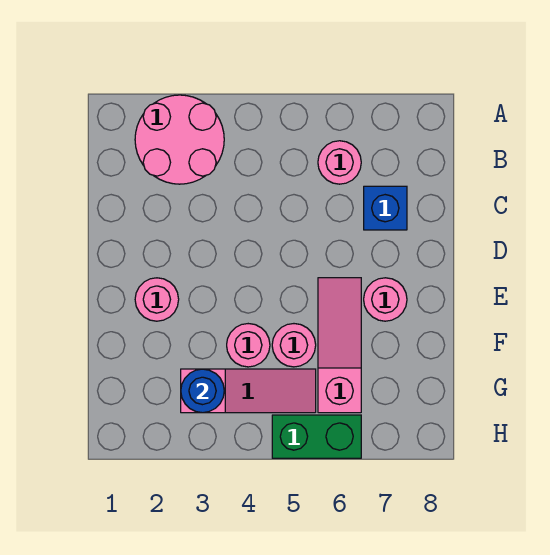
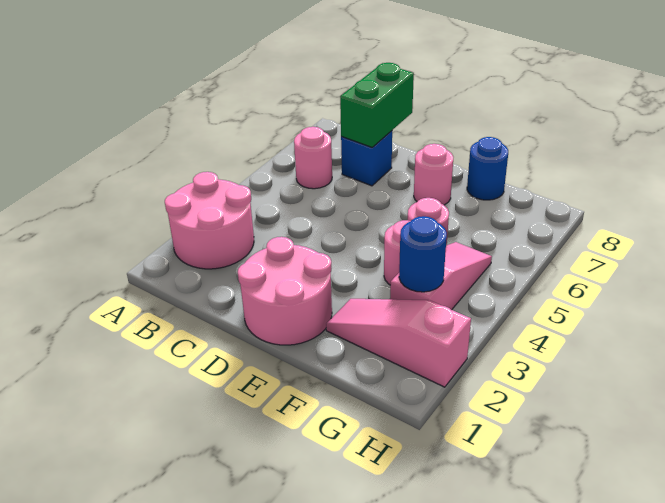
pink round brick E2 level 1 -> pink round brick D1:E2 level 1
pink slope E6:G6 level 1 top G -> pink slope F2:H2 level 1 top H
none -> blue round brick F8 level 1
green brick H5:H6 level 1 -> green brick C7:C8 level 2

